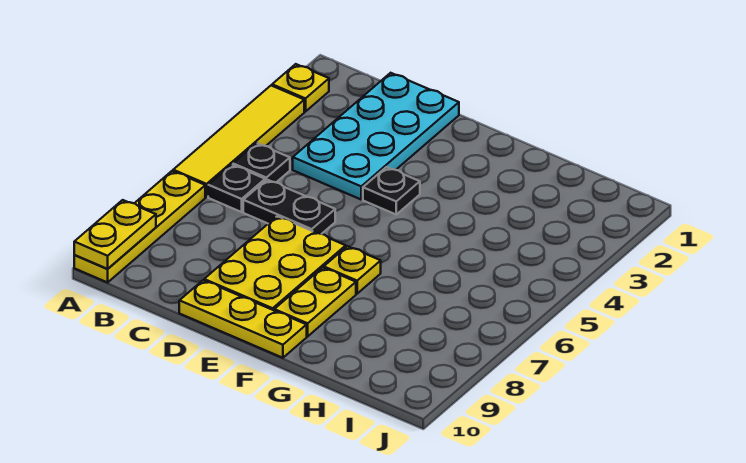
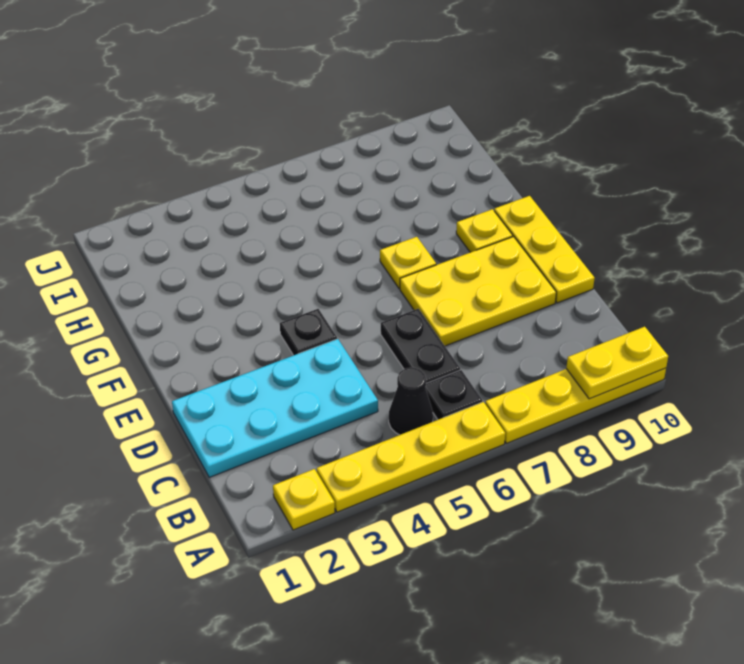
yellow tile A3:A6 level 1 -> yellow plate A3:A6 level 1
black plate B5 level 1 -> black cone B5 level 1
yellow plate F8:F9 level 1 -> yellow plate F9 level 1

